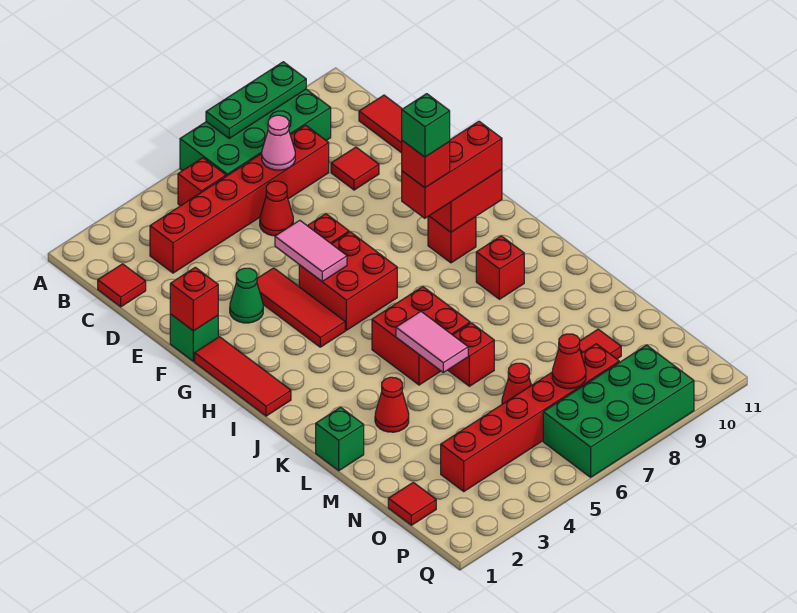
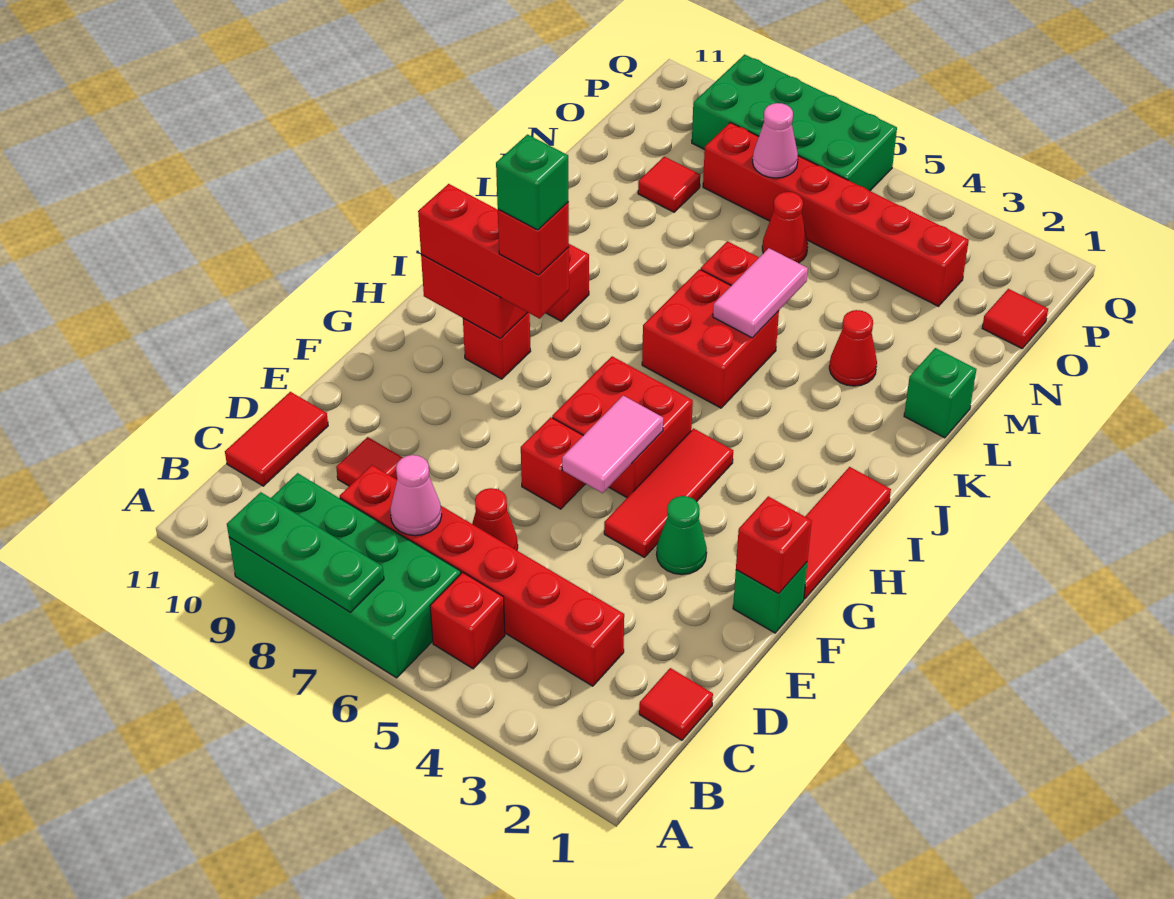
red cone O7 level 2 -> pink cone O7 level 2

